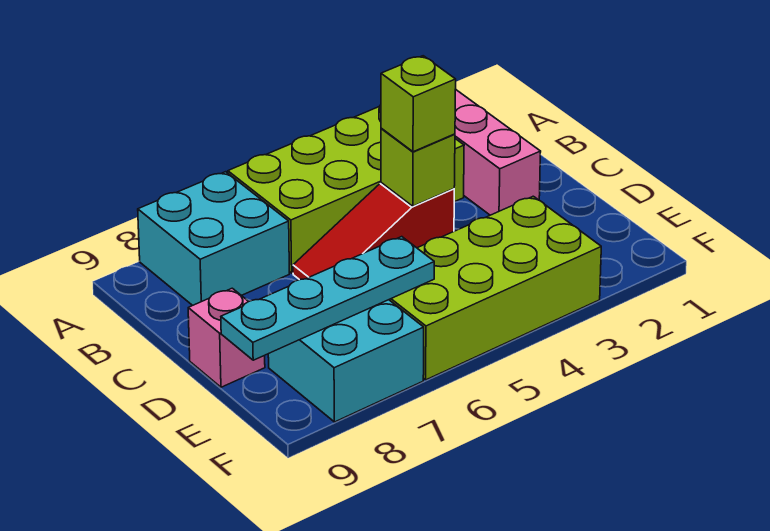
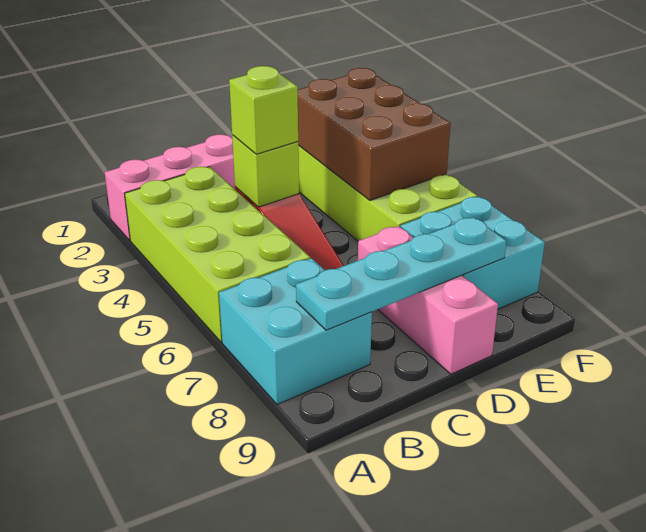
pink brick D9 level 1 -> pink brick D7:D9 level 1
none -> brown brick E3:F5 level 2
cyan plate E6:E9 level 2 -> cyan plate B8:E8 level 2

